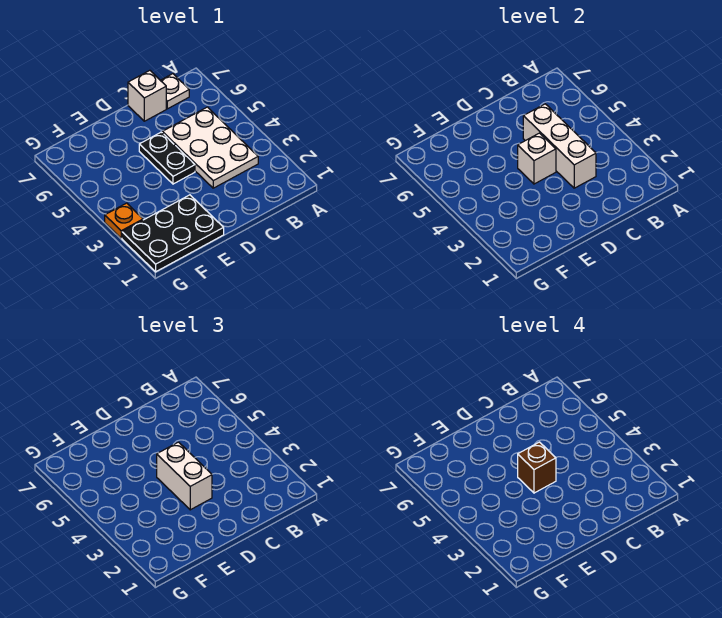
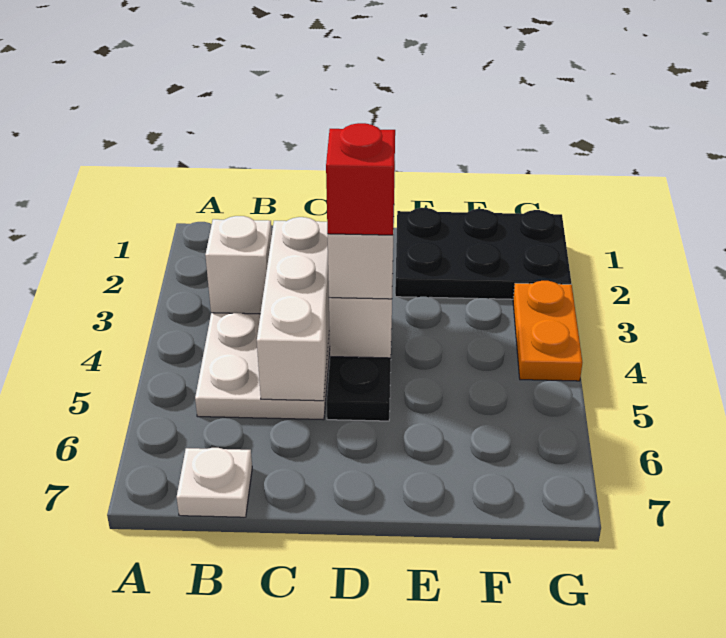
white brick C7 level 1 -> white brick B3 level 2
brown brick D4 level 4 -> red brick D4 level 4
orange plate G3 level 1 -> orange plate G3:G4 level 1

